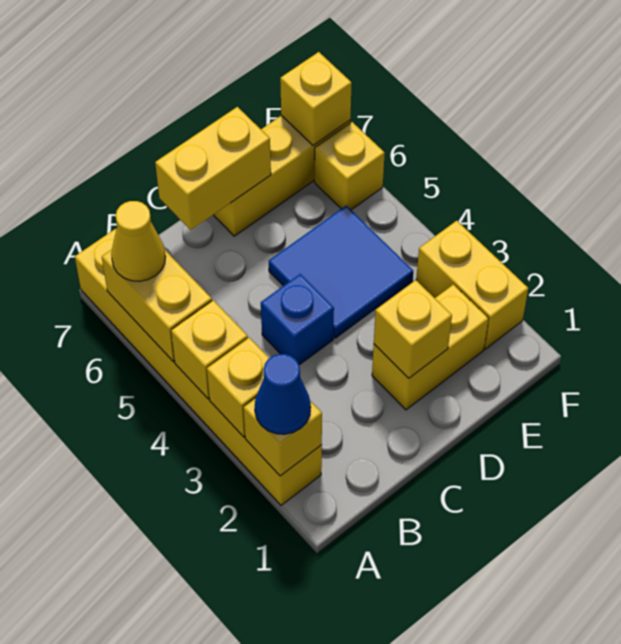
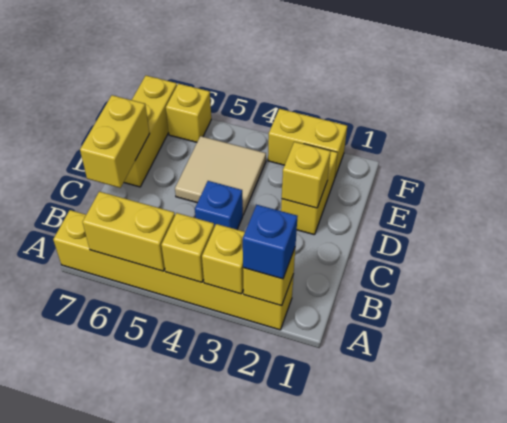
blue cone A2 level 3 -> blue brick A2 level 3
yellow cone A6 level 3 -> none
blue tile D4:E5 level 1 -> tan tile D4:E5 level 1
yellow brick F7 level 2 -> none

